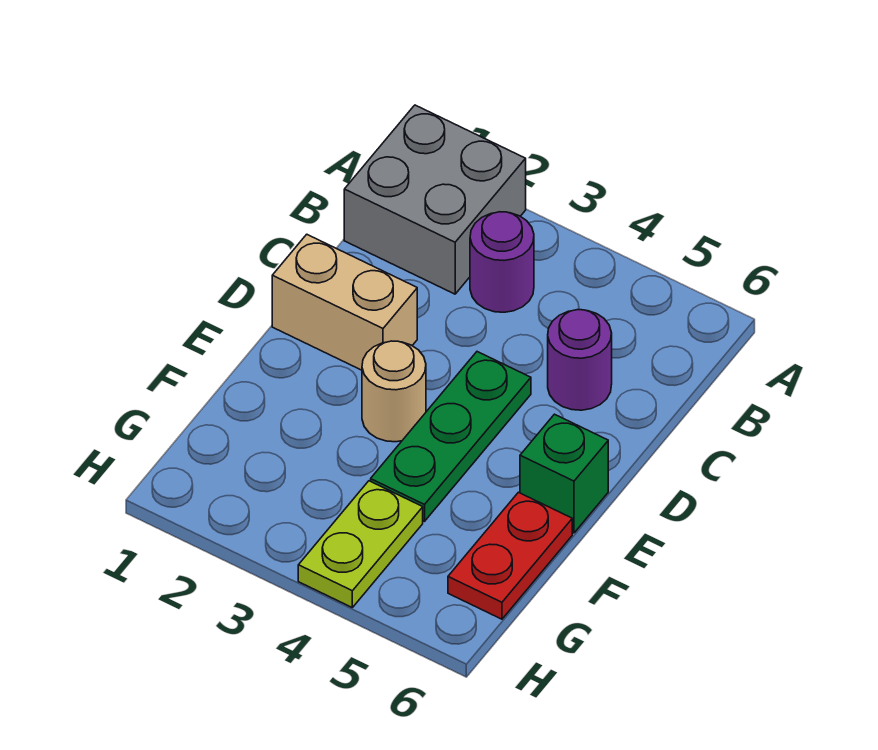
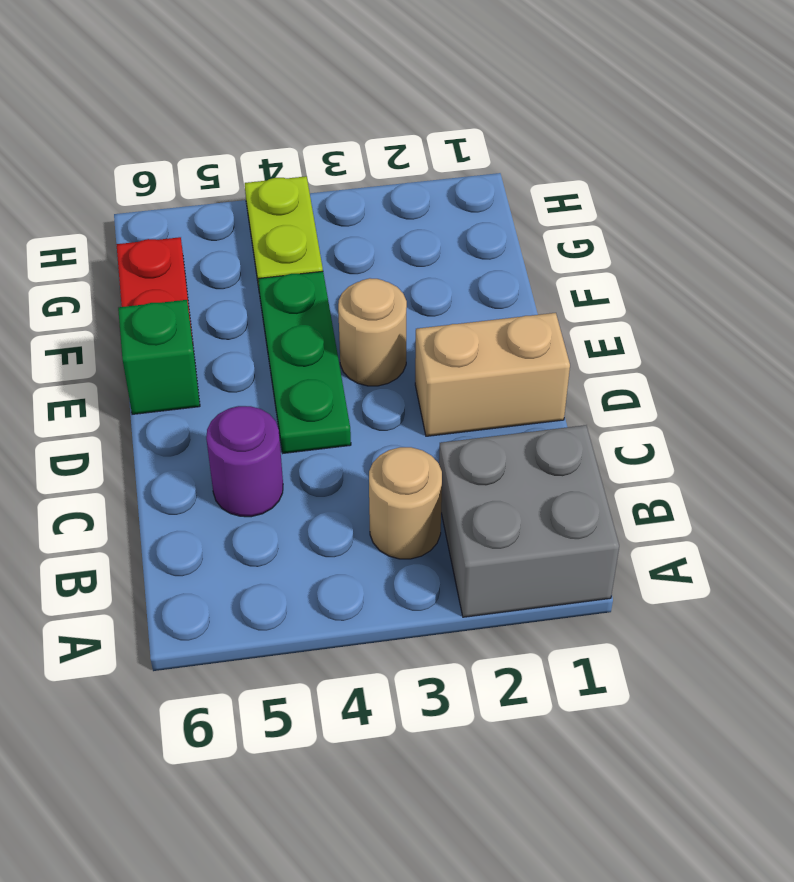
purple round brick B3 level 1 -> tan round brick B3 level 1

